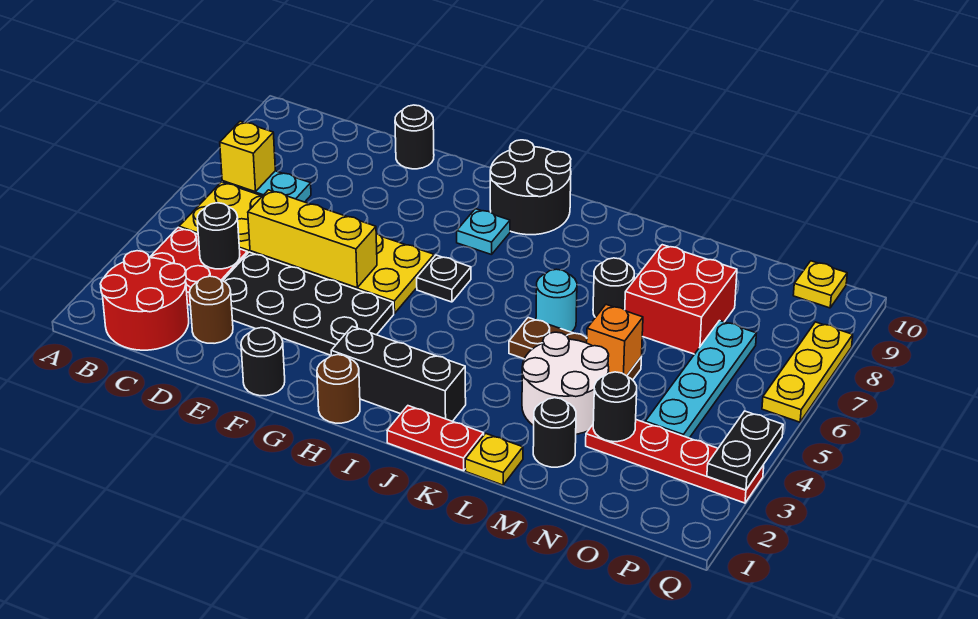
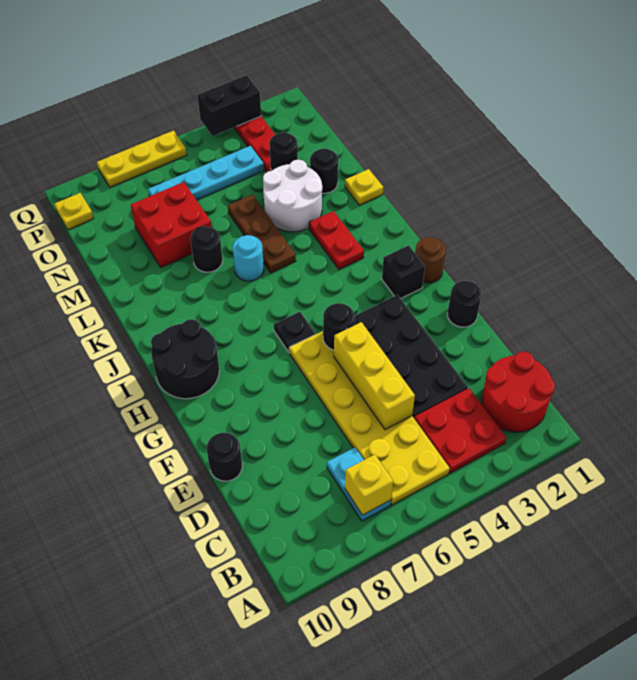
black round brick C4 level 2 -> black round brick G5 level 2
brown round brick D2 level 1 -> none
black brick H2:J2 level 1 -> black brick H2 level 1
cyan plate H8 level 1 -> none
red plate J1:K1 level 1 -> red plate J3:K3 level 1
orange brick M5 level 2 -> none
black plate Q3:Q4 level 2 -> black brick Q3:Q4 level 2

